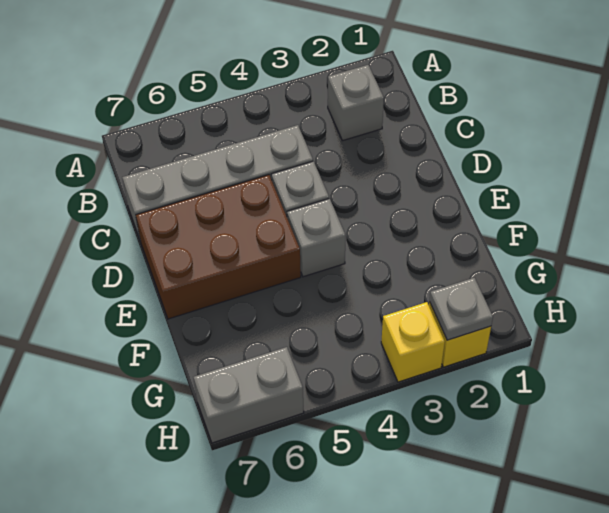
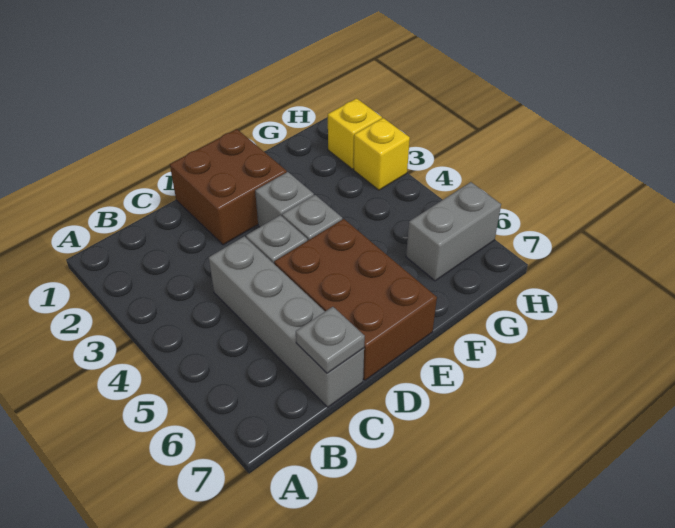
grey brick B2 level 1 -> grey brick E3 level 1
none -> brown brick D1:E2 level 1
grey plate H2 level 2 -> grey plate C7 level 2
grey brick H6:H7 level 1 -> grey brick G6:H6 level 1

